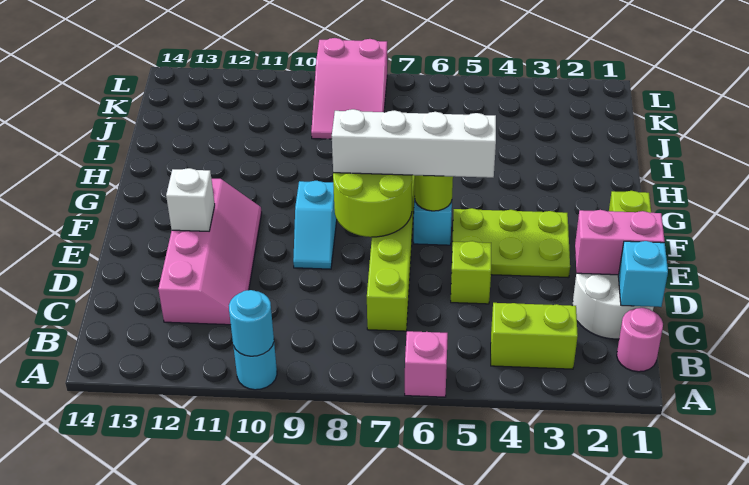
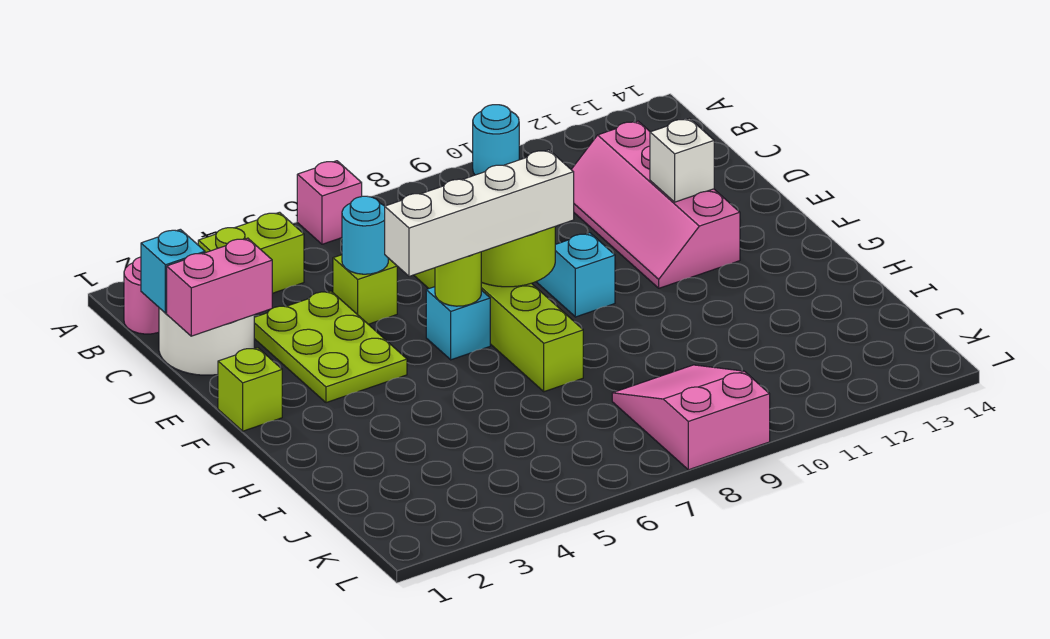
cyan round brick A10 level 2 -> cyan round brick D5 level 2
lime plate E3:F5 level 1 -> lime plate D3:F4 level 1

